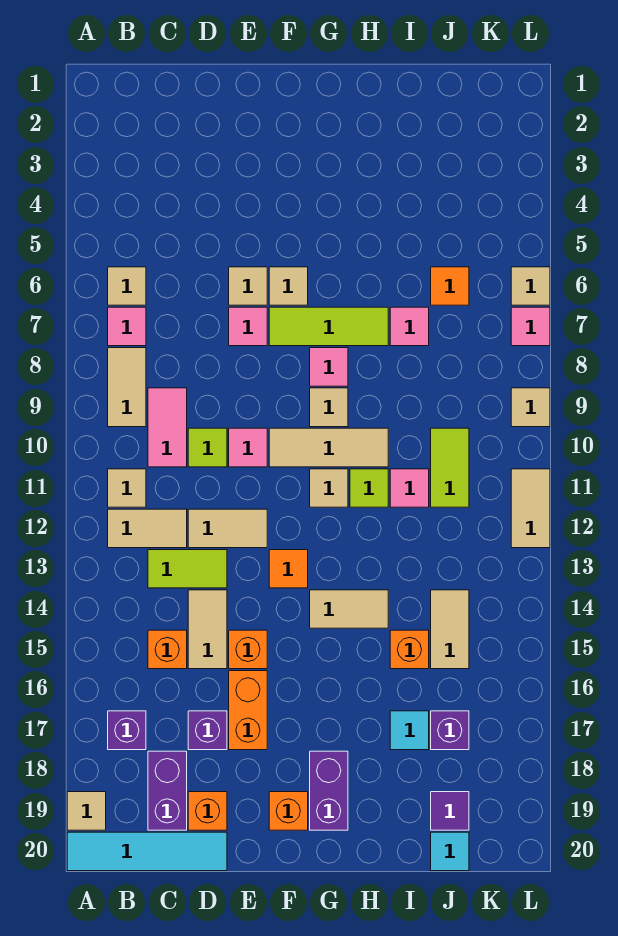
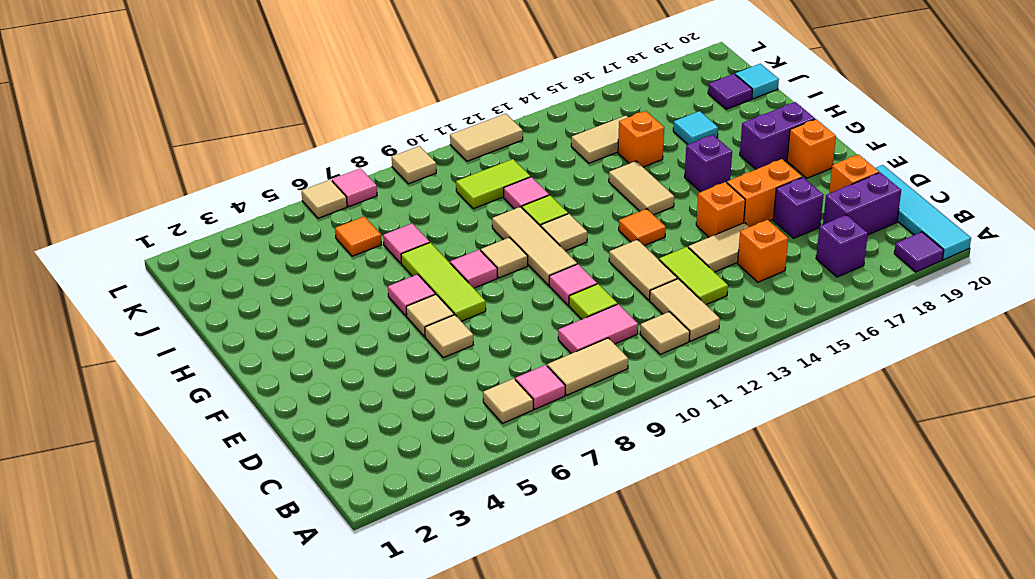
tan tile A19 level 1 -> purple tile A19 level 1
pink tile E7 level 1 -> pink tile G6 level 1
purple brick J17 level 1 -> purple brick G16 level 1

